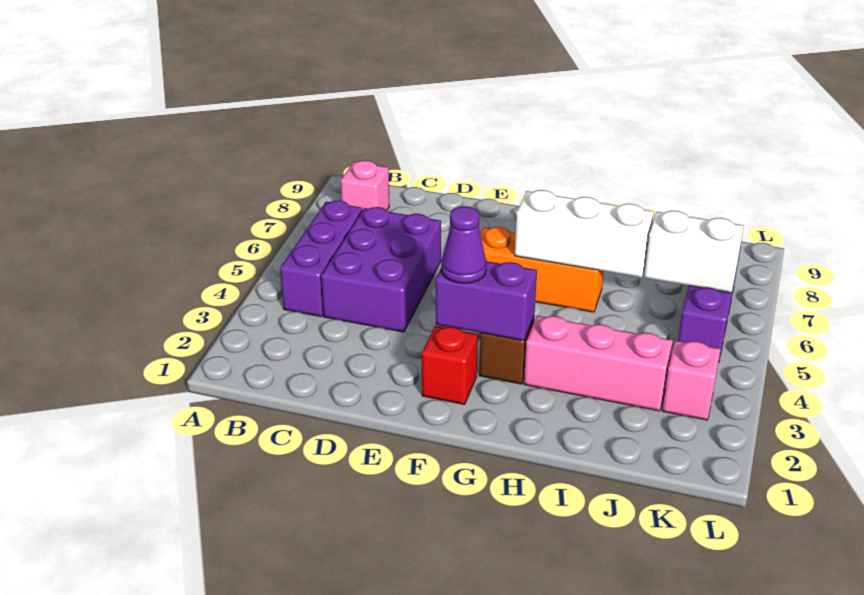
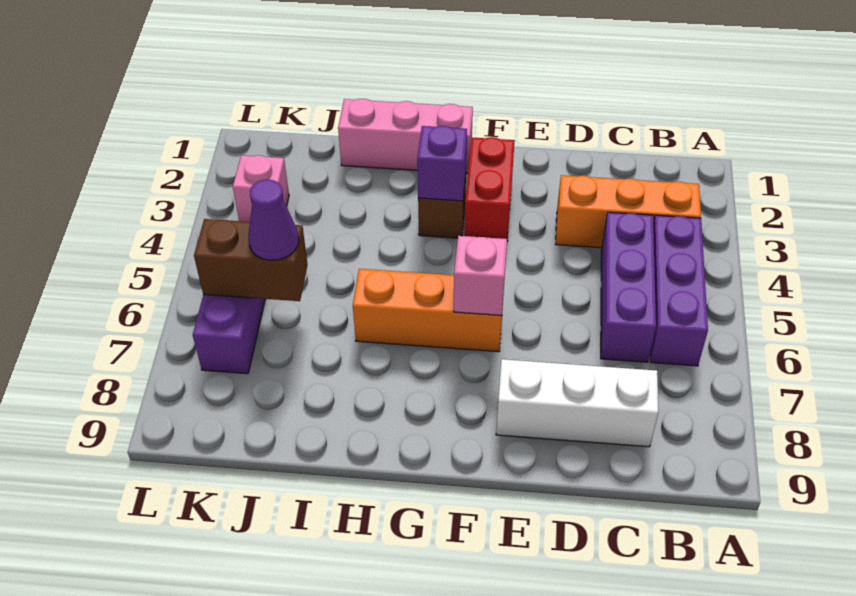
none -> orange brick B3:D3 level 1
pink brick B8 level 1 -> pink brick F6 level 2
purple brick C4:D6 level 1 -> purple brick C4:C6 level 1
red brick F2 level 1 -> red brick F2:F3 level 1
purple brick F3:G3 level 2 -> purple brick G3 level 2
purple cone F3 level 3 -> purple cone J6 level 3
white brick G6:I6 level 2 -> white brick C8:E8 level 1
pink brick H3:J3 level 1 -> pink brick G1:I1 level 1
white brick J6:K6 level 2 -> brown brick J6:K6 level 2

